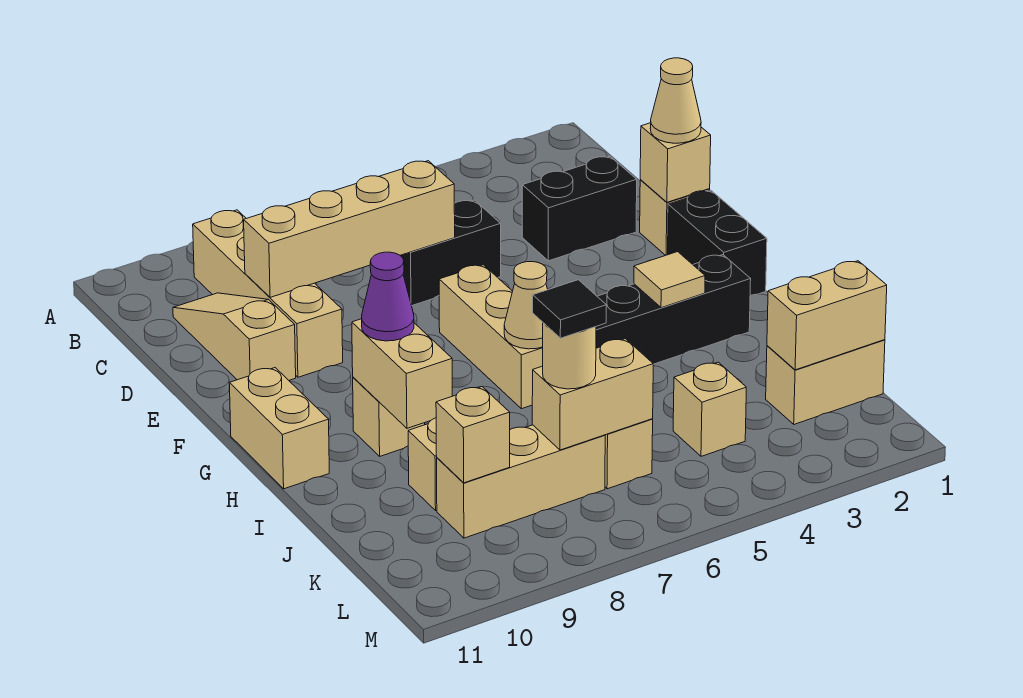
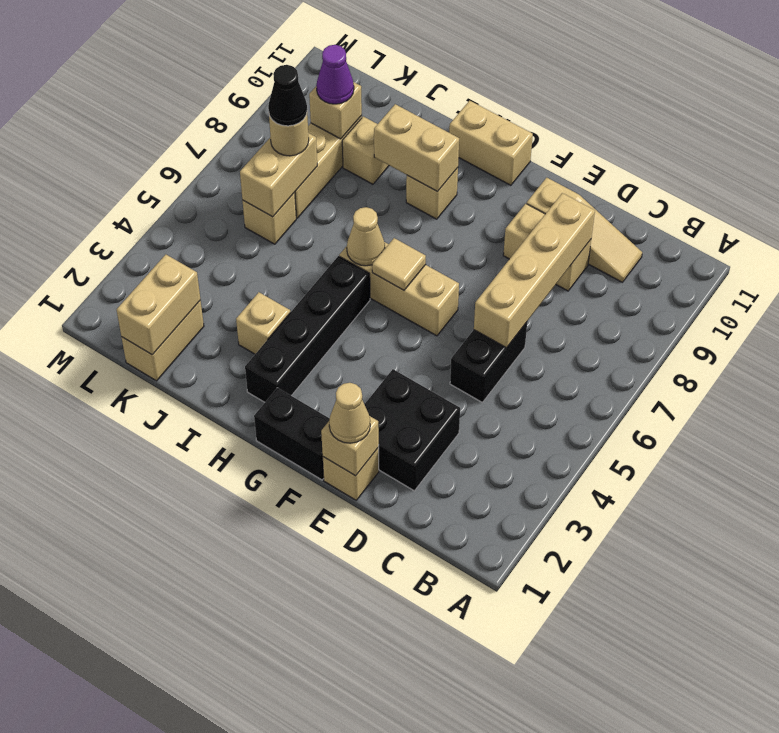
tan brick B9:E9 level 1 -> tan brick D9:E9 level 1
black brick D2:D3 level 1 -> black brick D2:E3 level 1
tan tile H3 level 2 -> tan tile G6 level 2
purple cone H9 level 3 -> purple cone K9 level 3
tan brick K4 level 1 -> tan brick I3 level 1
black tile K7 level 4 -> black cone K7 level 4

